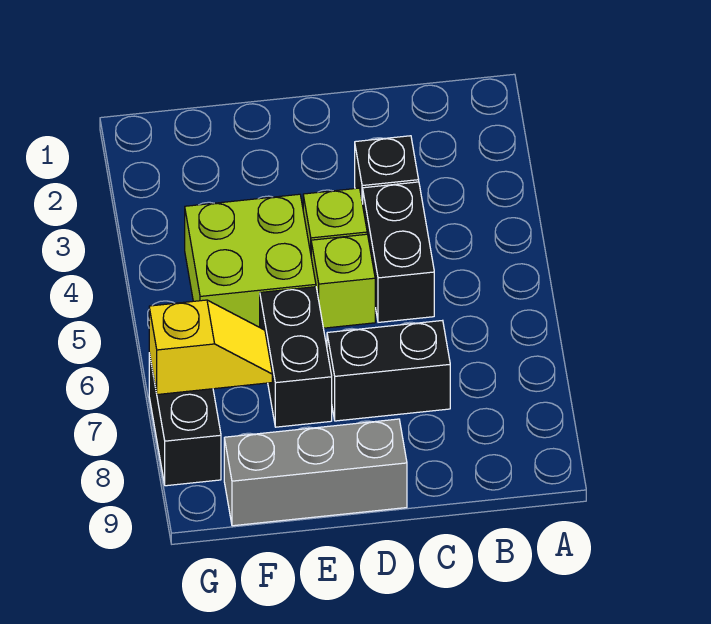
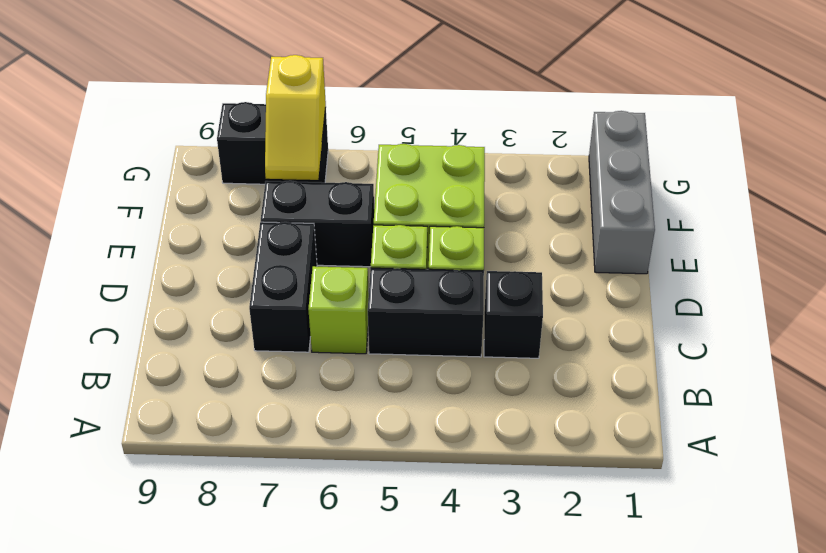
none -> lime brick C6 level 1
grey brick D9:F9 level 1 -> grey brick E1:G1 level 1

